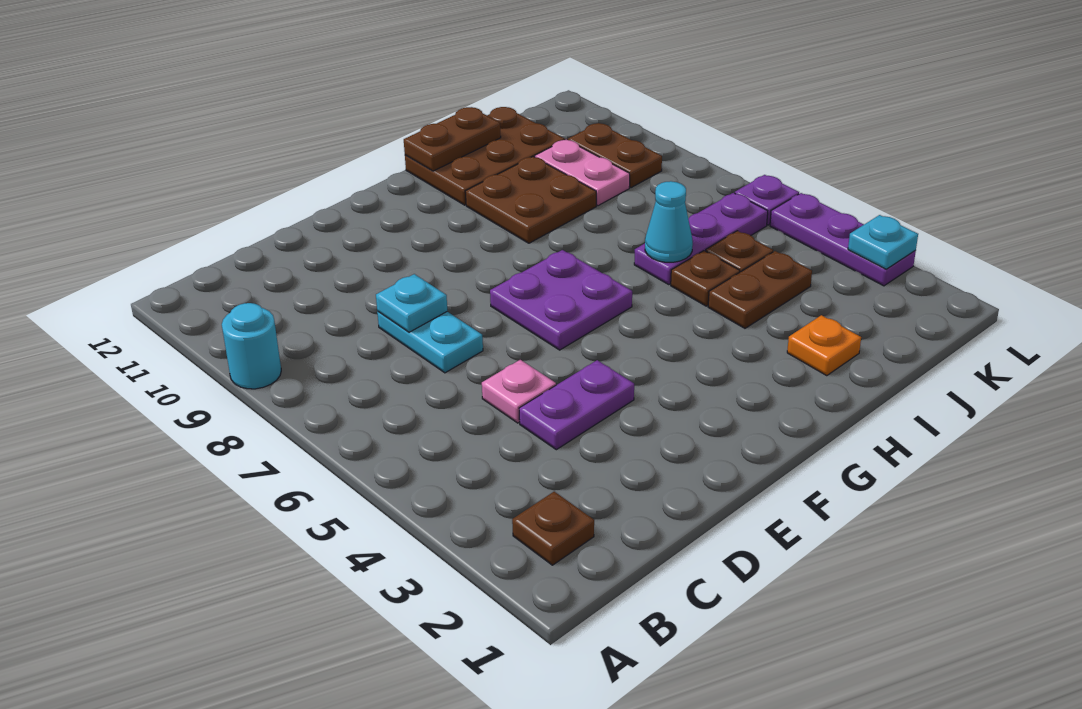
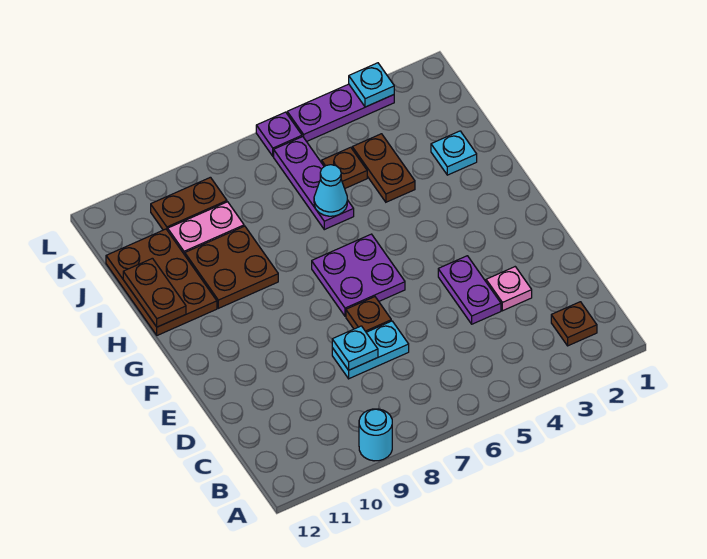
pink plate D5 level 1 -> pink plate D3 level 1
orange plate I2 level 1 -> cyan plate I2 level 1
brown plate I5 level 1 -> brown plate E7 level 1

